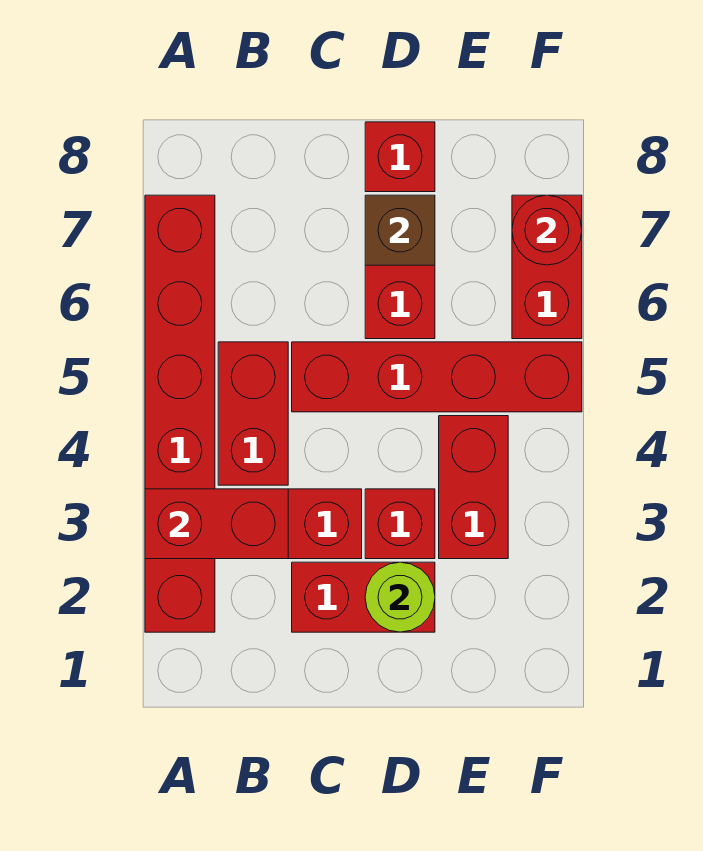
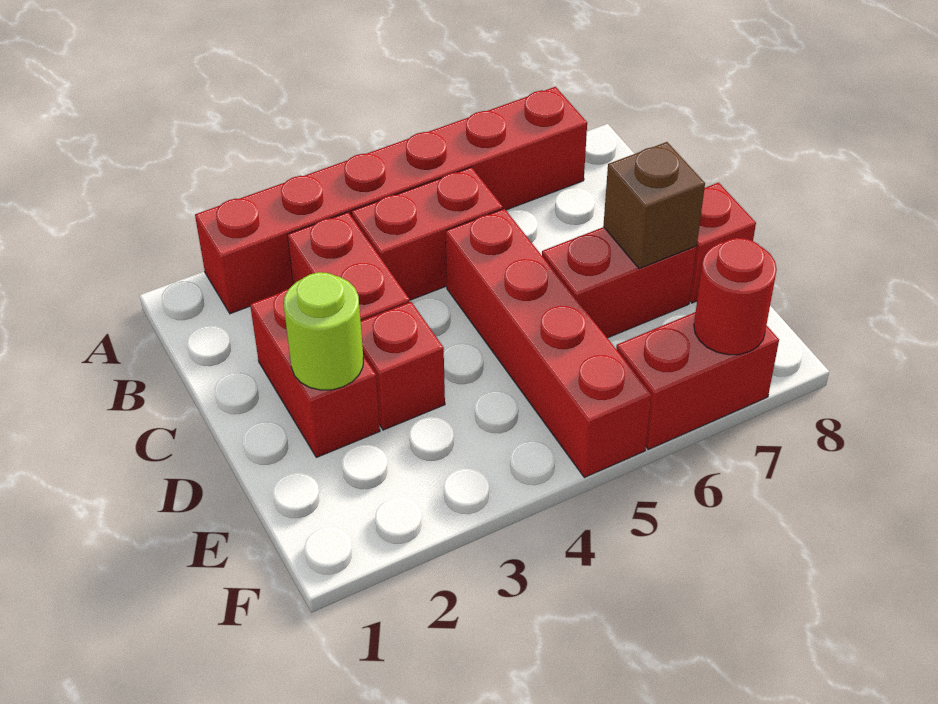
red brick A3:B3 level 2 -> none
red brick E3:E4 level 1 -> none

